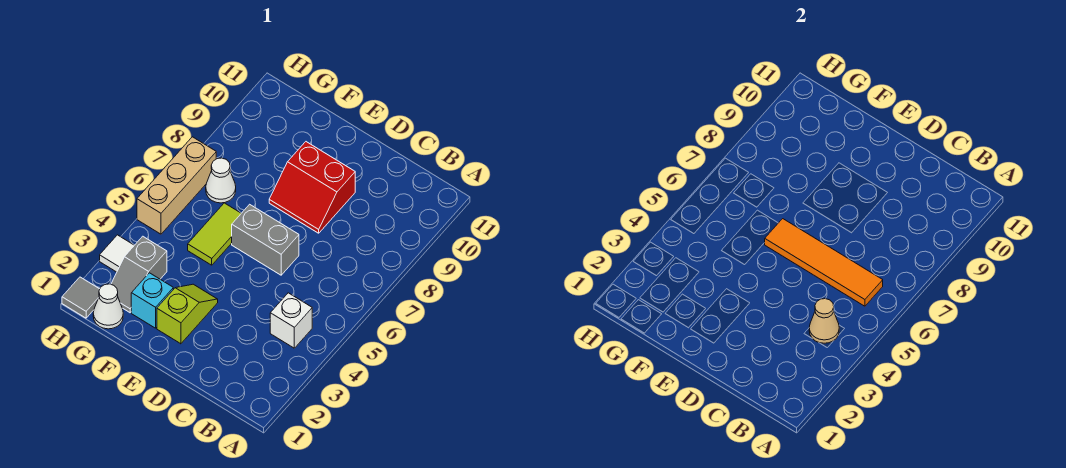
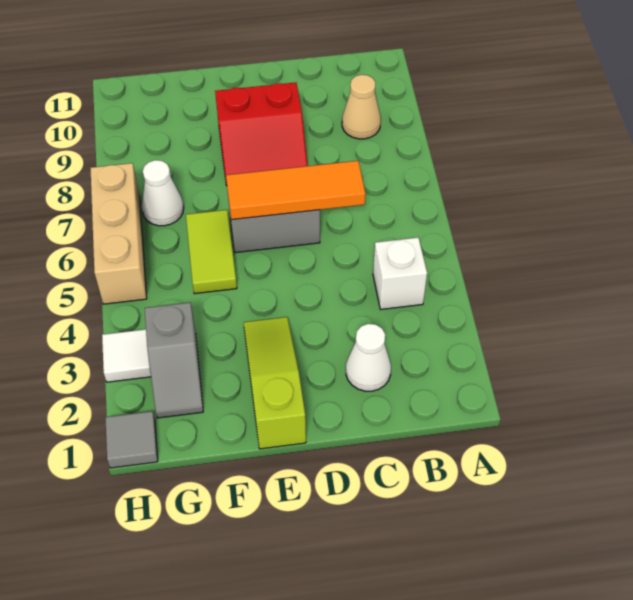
tan cone B4 level 2 -> tan cone B9 level 1
orange tile B6:E6 level 2 -> orange tile C6:E6 level 2
lime slope E2:E3 level 1 top 2 -> lime slope E1:E3 level 1 top 1
cyan brick F2 level 1 -> none
white cone G1 level 1 -> white cone C2 level 1

